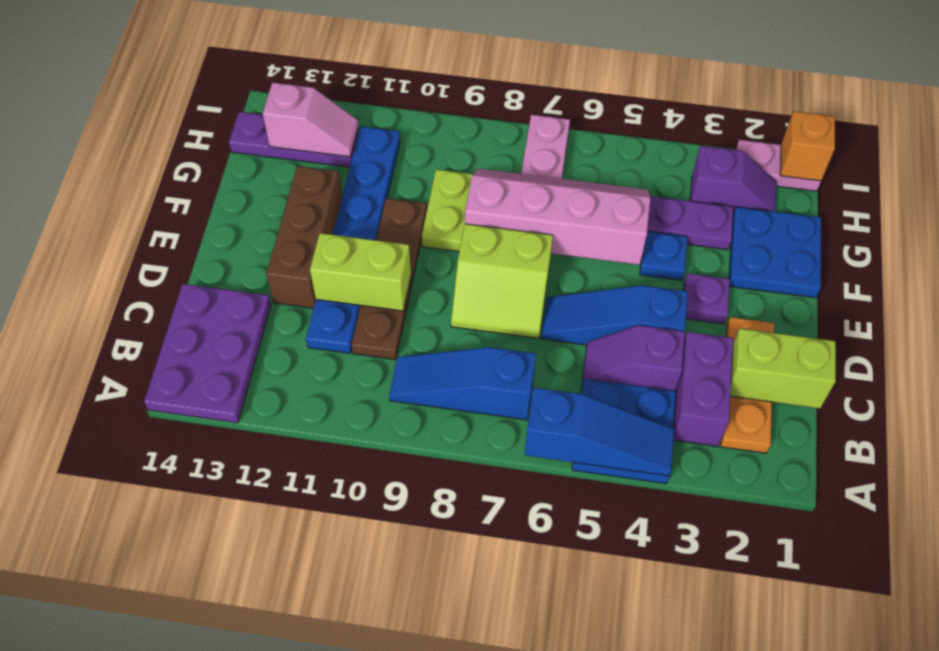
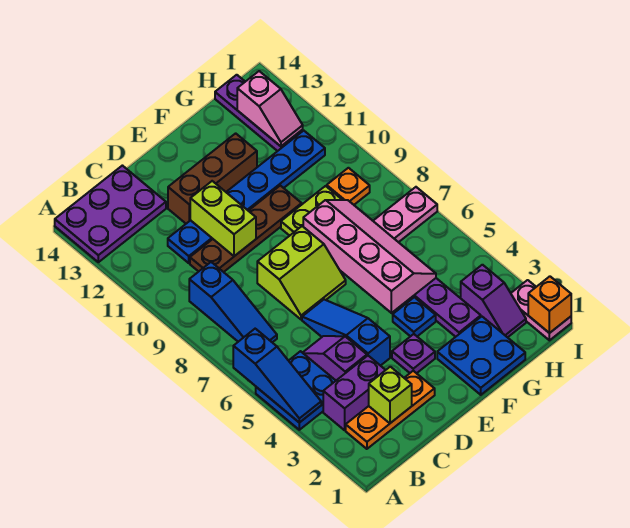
blue slope B7:B9 level 1 top 7 -> blue slope B7:B9 level 1 top 9
lime brick C1:C2 level 2 -> lime brick C2 level 2
lime slope D7:E8 level 1 top E -> lime slope D7:E8 level 1 top 8
none -> orange plate H9 level 1

